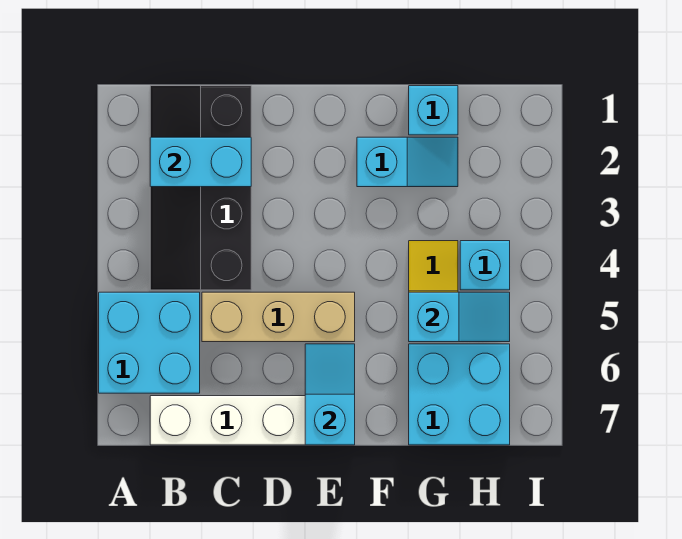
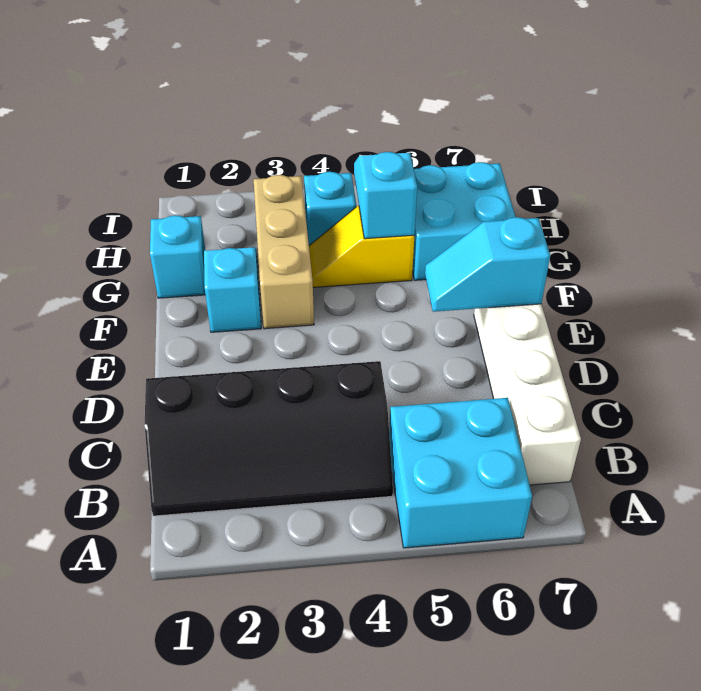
cyan brick B2:C2 level 2 -> none
tan brick C5:E5 level 1 -> tan brick F3:H3 level 1

